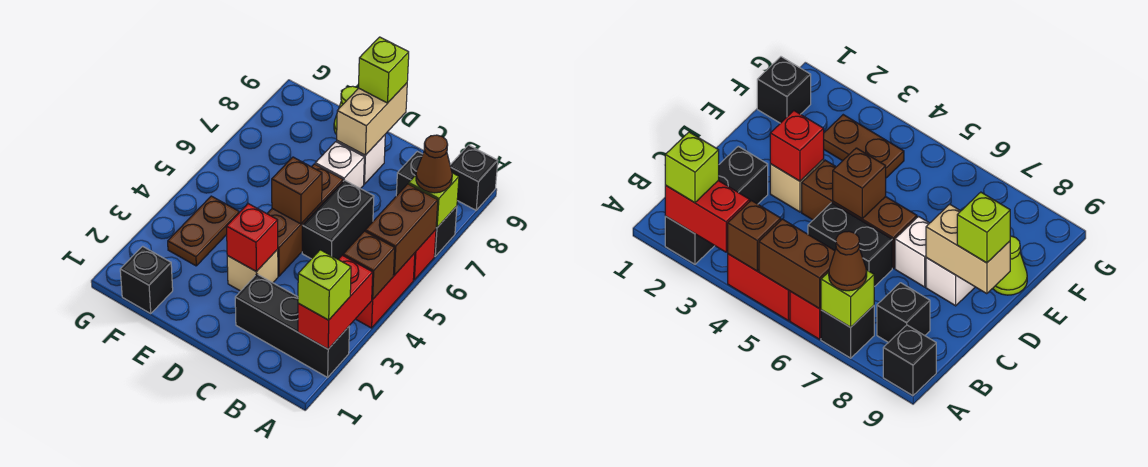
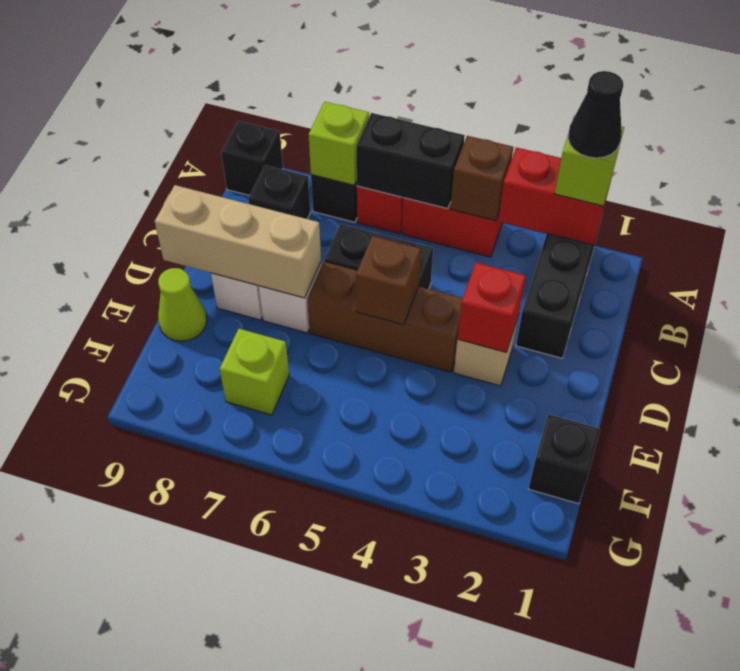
none -> black cone A2 level 4
brown brick A5:A6 level 2 -> black brick A5:A6 level 2
brown cone A7 level 3 -> none
tan brick D8:D9 level 2 -> tan brick D7:D9 level 2
lime brick D9 level 3 -> lime brick F7 level 1
brown plate F3:F4 level 1 -> none

